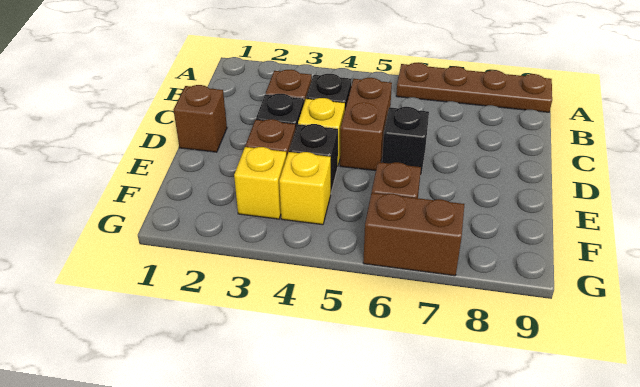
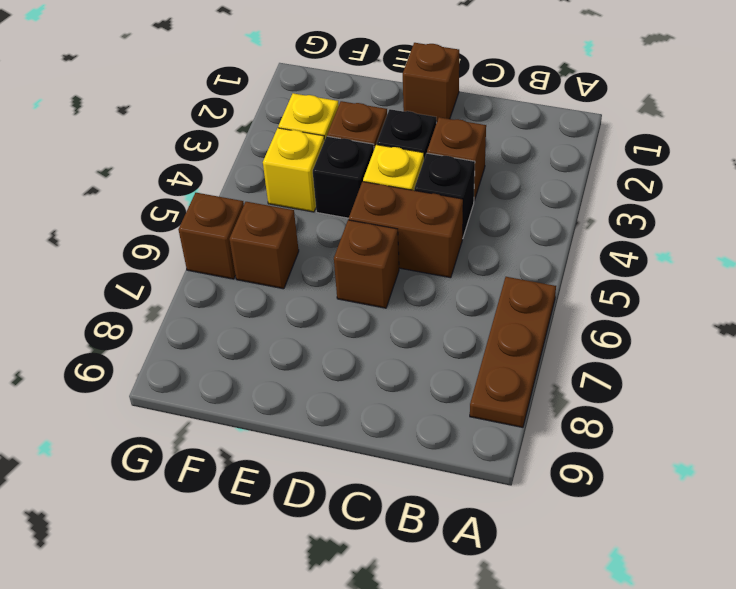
brown plate A6:A9 level 1 -> brown plate A6:A8 level 1
black brick D6 level 1 -> brown brick D6 level 1
brown brick G6:G7 level 1 -> brown brick G6 level 1

